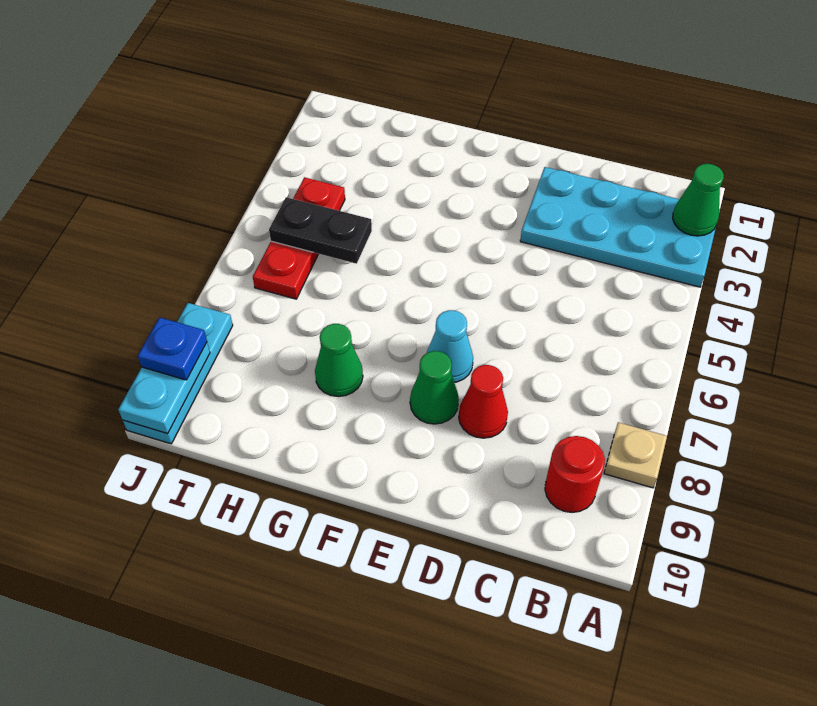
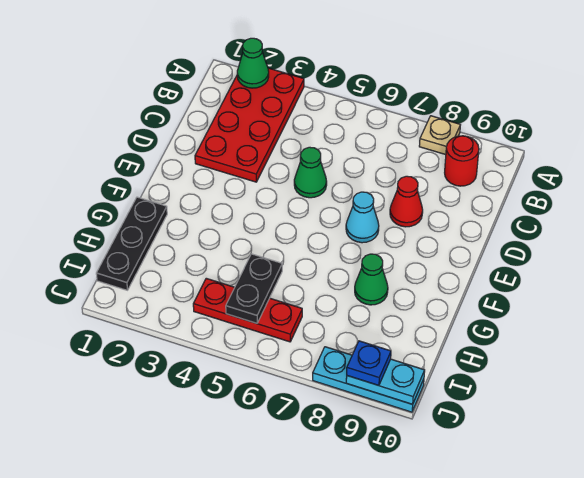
cyan plate A2:D3 level 1 -> red plate A2:D3 level 1
green cone E8 level 1 -> green cone D5 level 1
none -> black plate G1:I1 level 1

